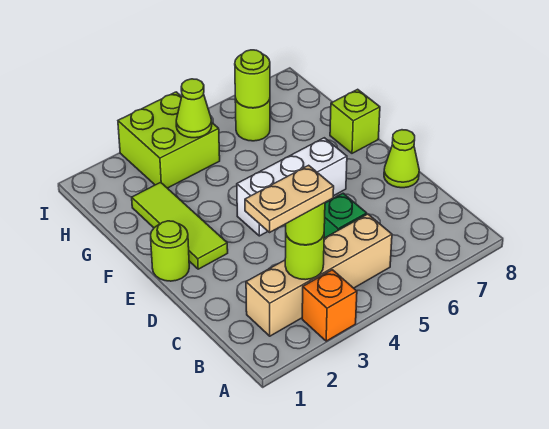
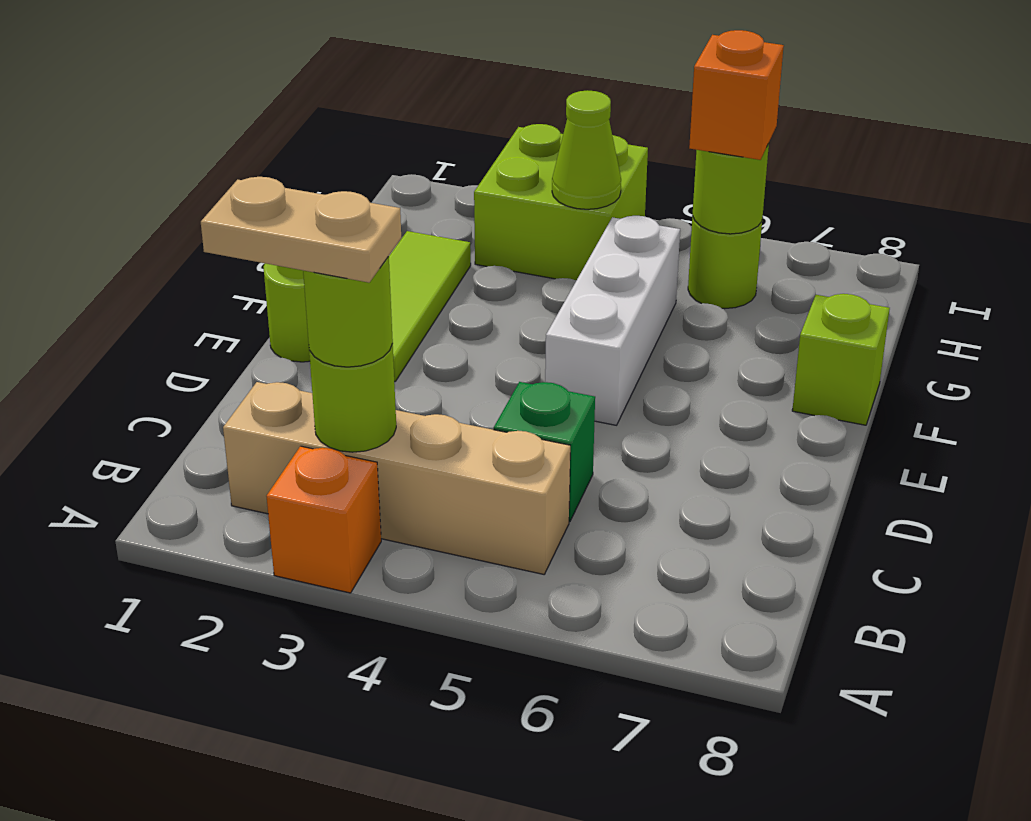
lime cone D8 level 1 -> none
white brick E4:E6 level 1 -> white brick E5:G5 level 1
none -> orange brick H6 level 3

